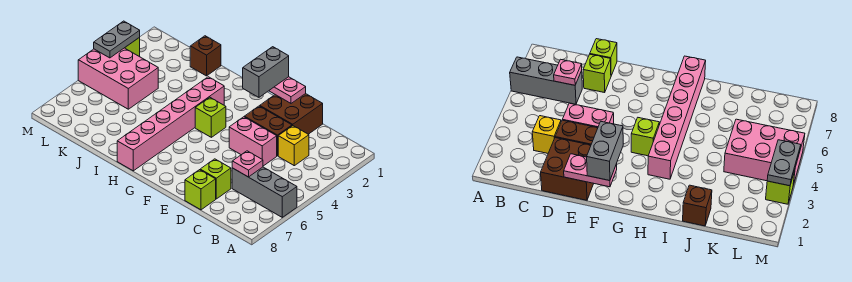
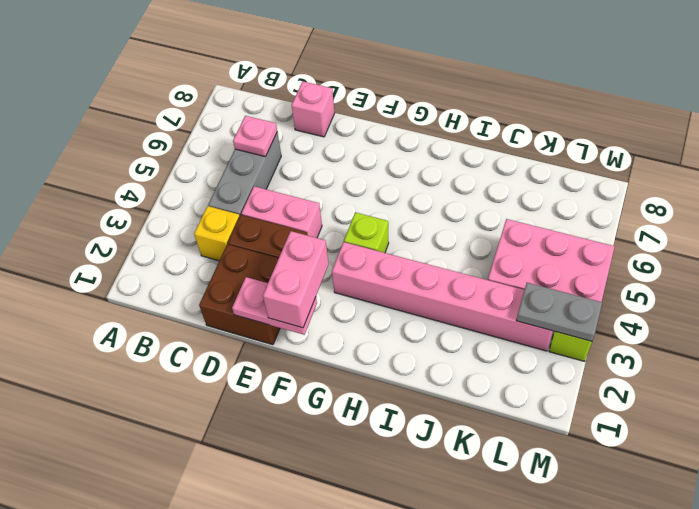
grey brick A6:C6 level 1 -> grey brick C4:C6 level 1
lime brick D7 level 1 -> none
lime brick D8 level 1 -> pink brick D8 level 1
grey brick F1:F2 level 3 -> pink brick F1:F2 level 3
pink brick H3:H8 level 1 -> pink brick G3:L3 level 1
brown brick J1 level 1 -> none
grey plate M3:M4 level 2 -> grey plate L3:M3 level 2

